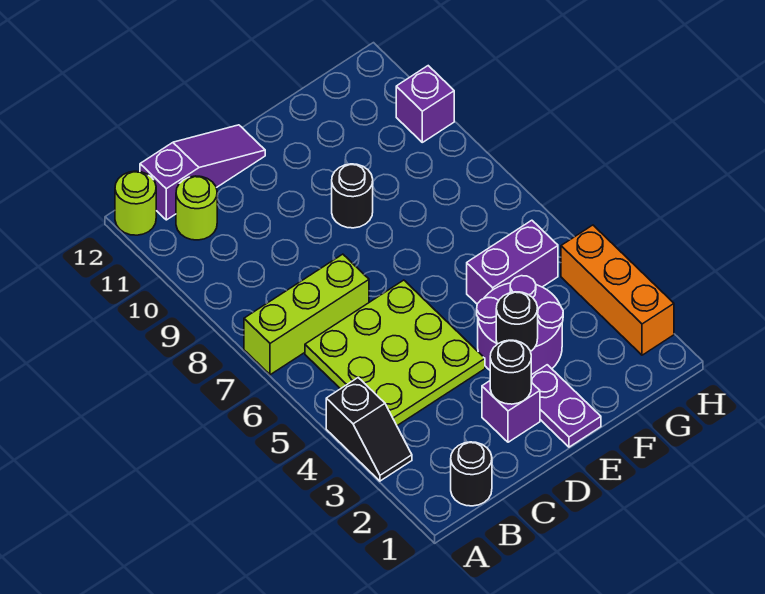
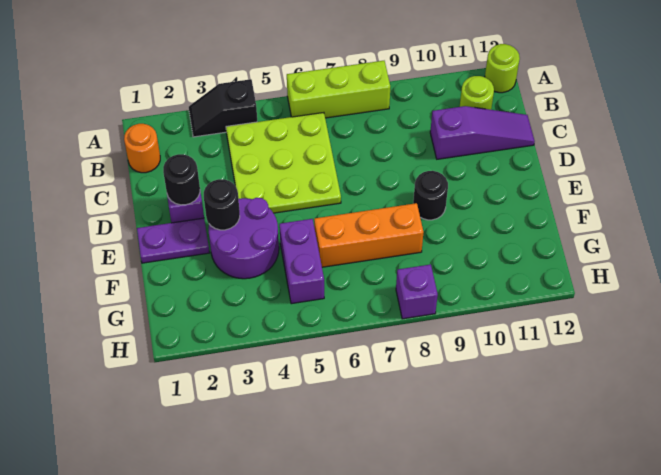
lime brick A7:C7 level 1 -> lime brick A6:A8 level 1
black round brick B1 level 1 -> orange round brick B1 level 1
purple slope B12:D12 level 1 top B -> purple slope C10:C12 level 1 top 10
orange brick H2:H4 level 1 -> orange brick F6:F8 level 1
purple brick H10 level 1 -> purple brick H8 level 1

